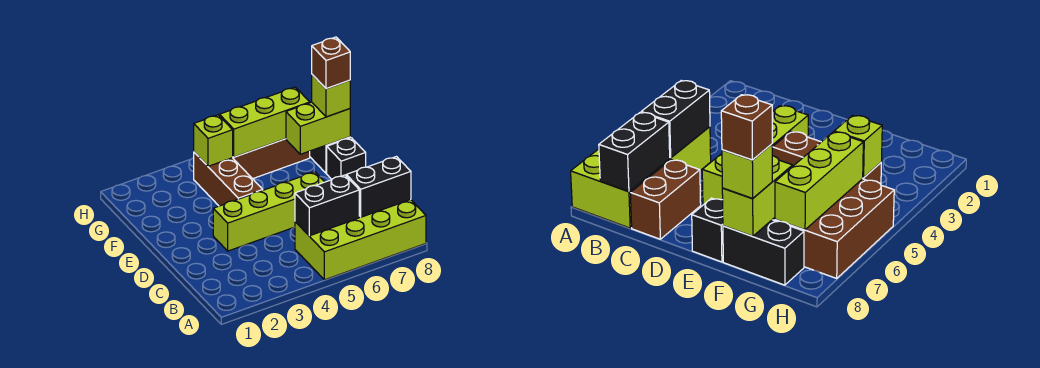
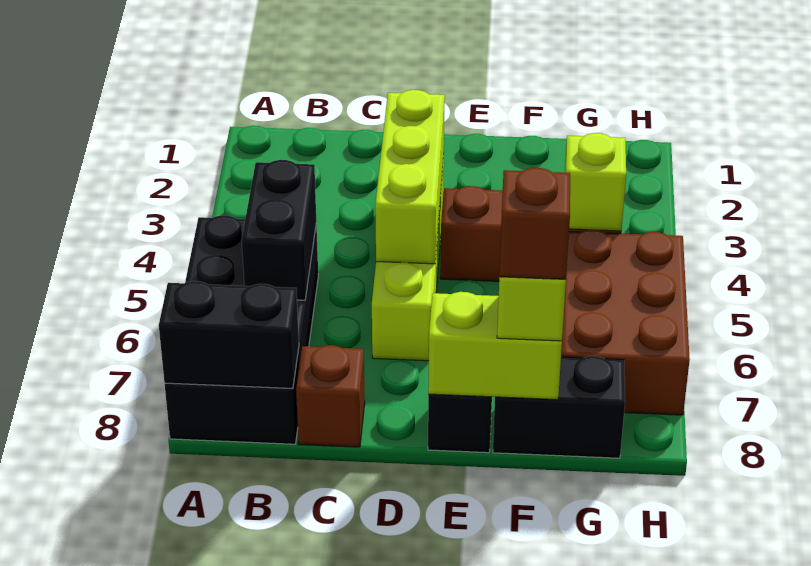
lime brick A5:B8 level 1 -> black brick A5:B8 level 1
black brick B7:B8 level 2 -> black brick A8:B8 level 2
brown brick C7:C8 level 1 -> brown brick C8 level 1
lime brick F7:F8 level 2 -> lime brick E8:F8 level 2
lime brick G5:G7 level 2 -> lime brick D3:D5 level 2

